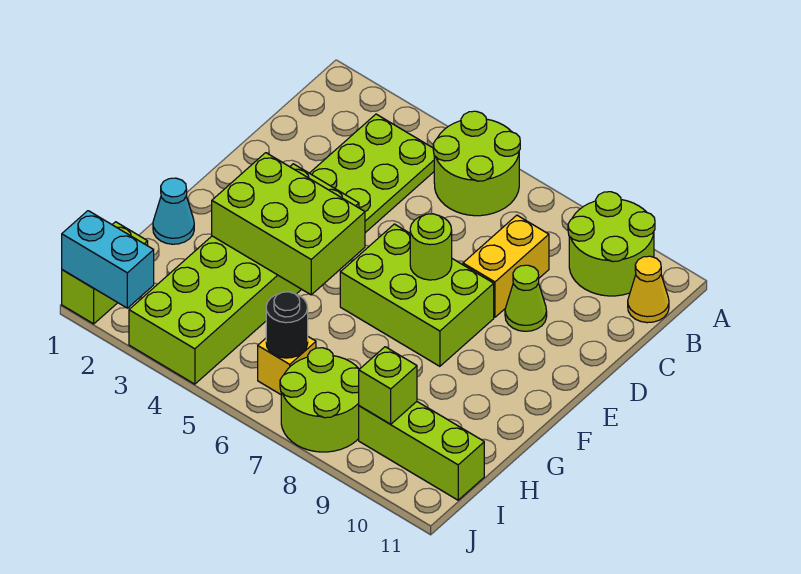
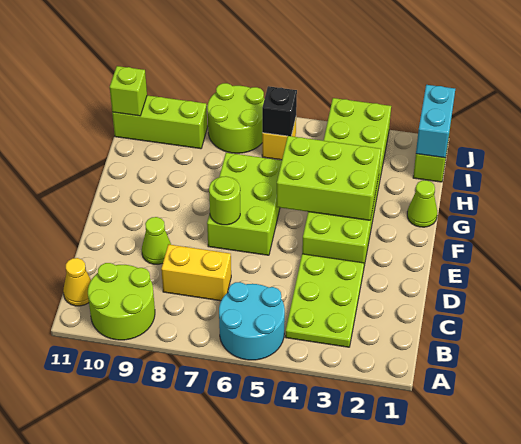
lime round brick A5:B6 level 1 -> cyan round brick A5:B6 level 1
yellow brick C8:D8 level 1 -> yellow brick C7:C8 level 1
lime brick E6:F8 level 1 -> lime brick E6:G7 level 1
cyan cone G1 level 1 -> lime cone G1 level 1
black round brick I6 level 2 -> black brick I6 level 2
lime brick I9 level 2 -> lime brick I11 level 2
cyan brick J1:J2 level 2 -> cyan brick I1:J1 level 2

